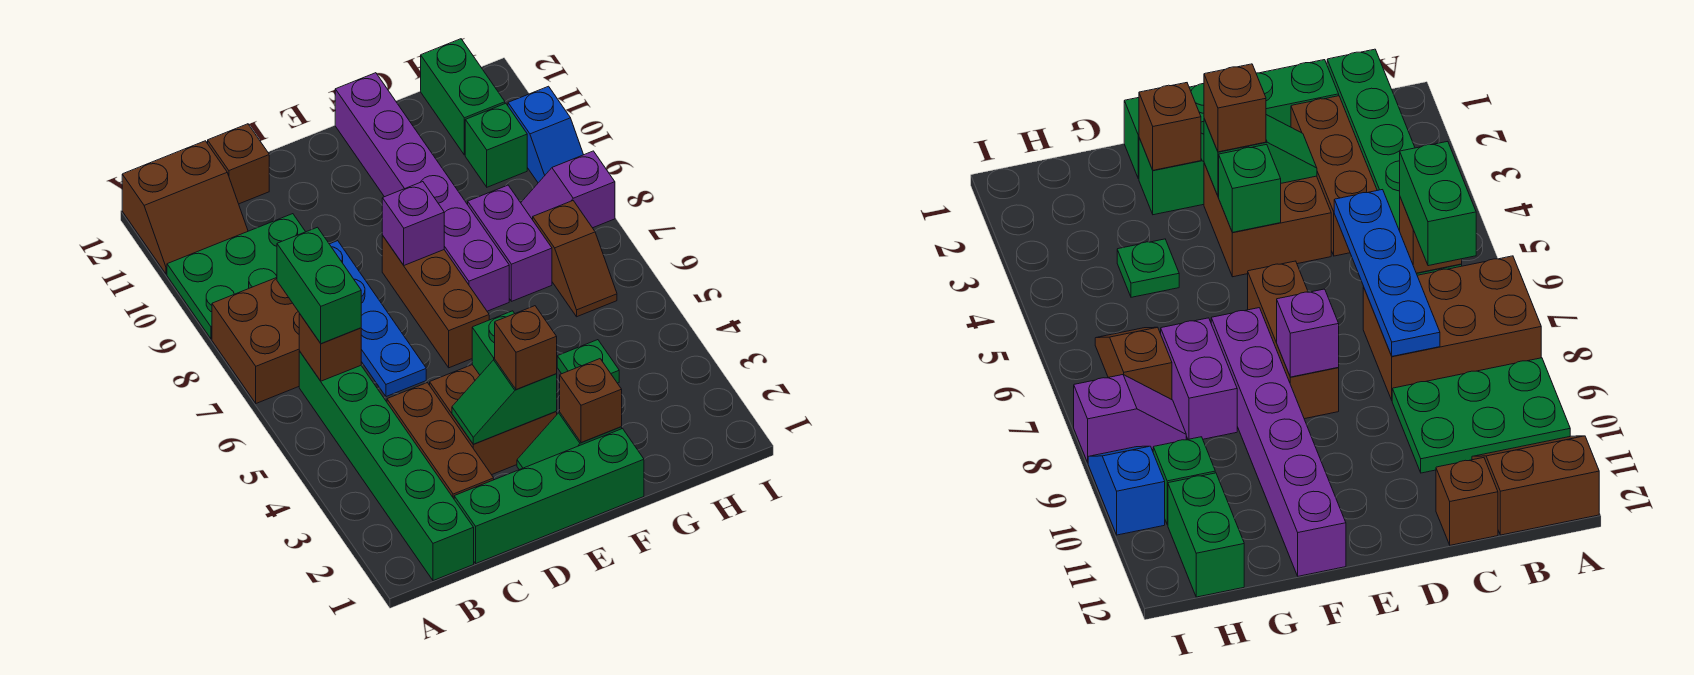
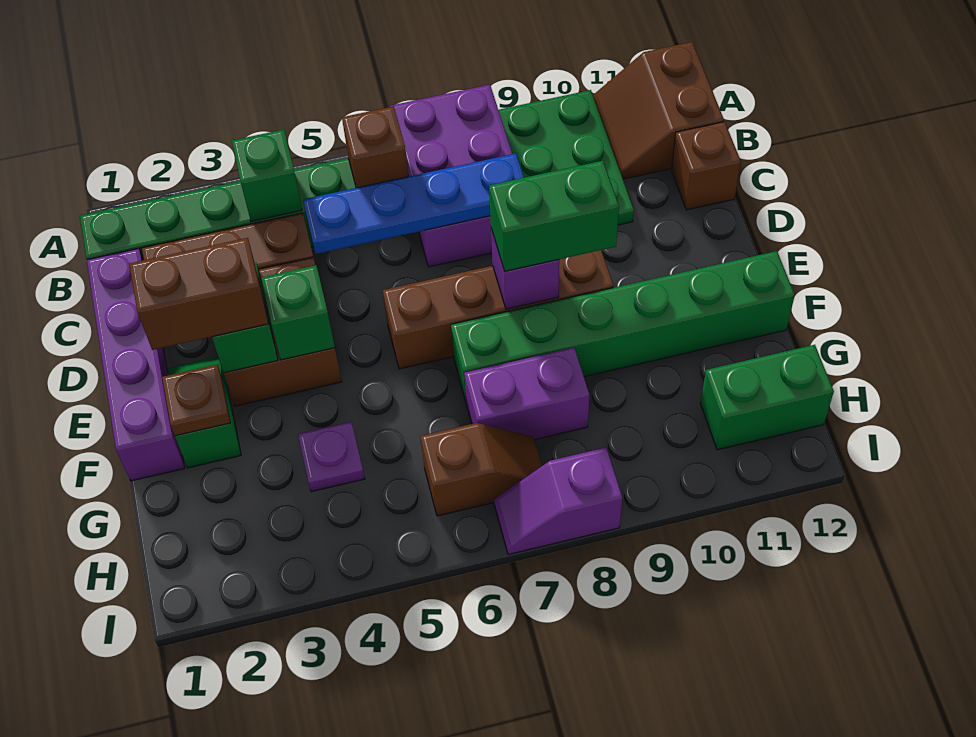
brown brick A7:C8 level 1 -> purple brick A7:C8 level 1
green brick B6:B7 level 3 -> green brick E8:E9 level 3
green brick C1:F1 level 1 -> purple brick C1:F1 level 1
brown brick E3 level 3 -> brown brick E2:E3 level 3
brown brick E6:E8 level 1 -> brown brick E6:E9 level 1
brown brick F2 level 2 -> brown plate F2 level 2
purple brick F7:F12 level 1 -> green brick F7:F12 level 1
green plate G4 level 1 -> purple plate G4 level 1
brown slope H6:H7 level 1 top 7 -> brown slope H6:H7 level 1 top 6
purple slope H8:I8 level 1 top I -> purple slope I7:I8 level 1 top 8
green brick H10 level 1 -> green brick B4 level 2
blue slope I9:I10 level 1 top 10 -> none

